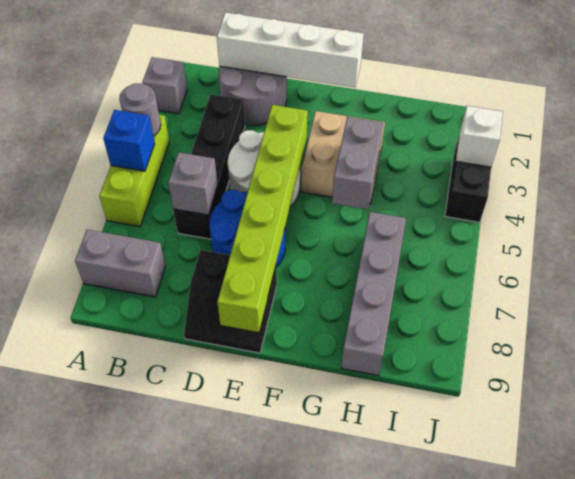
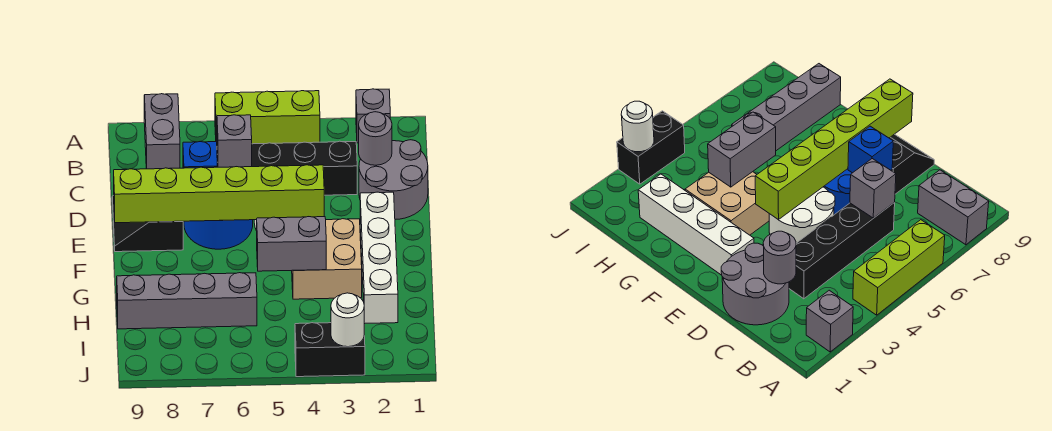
grey round brick A4 level 2 -> grey round brick C2 level 2
blue brick A5 level 2 -> blue brick D7 level 2
white brick C1:F1 level 2 -> white brick E2:H2 level 1
white brick J3 level 2 -> white round brick J3 level 2

